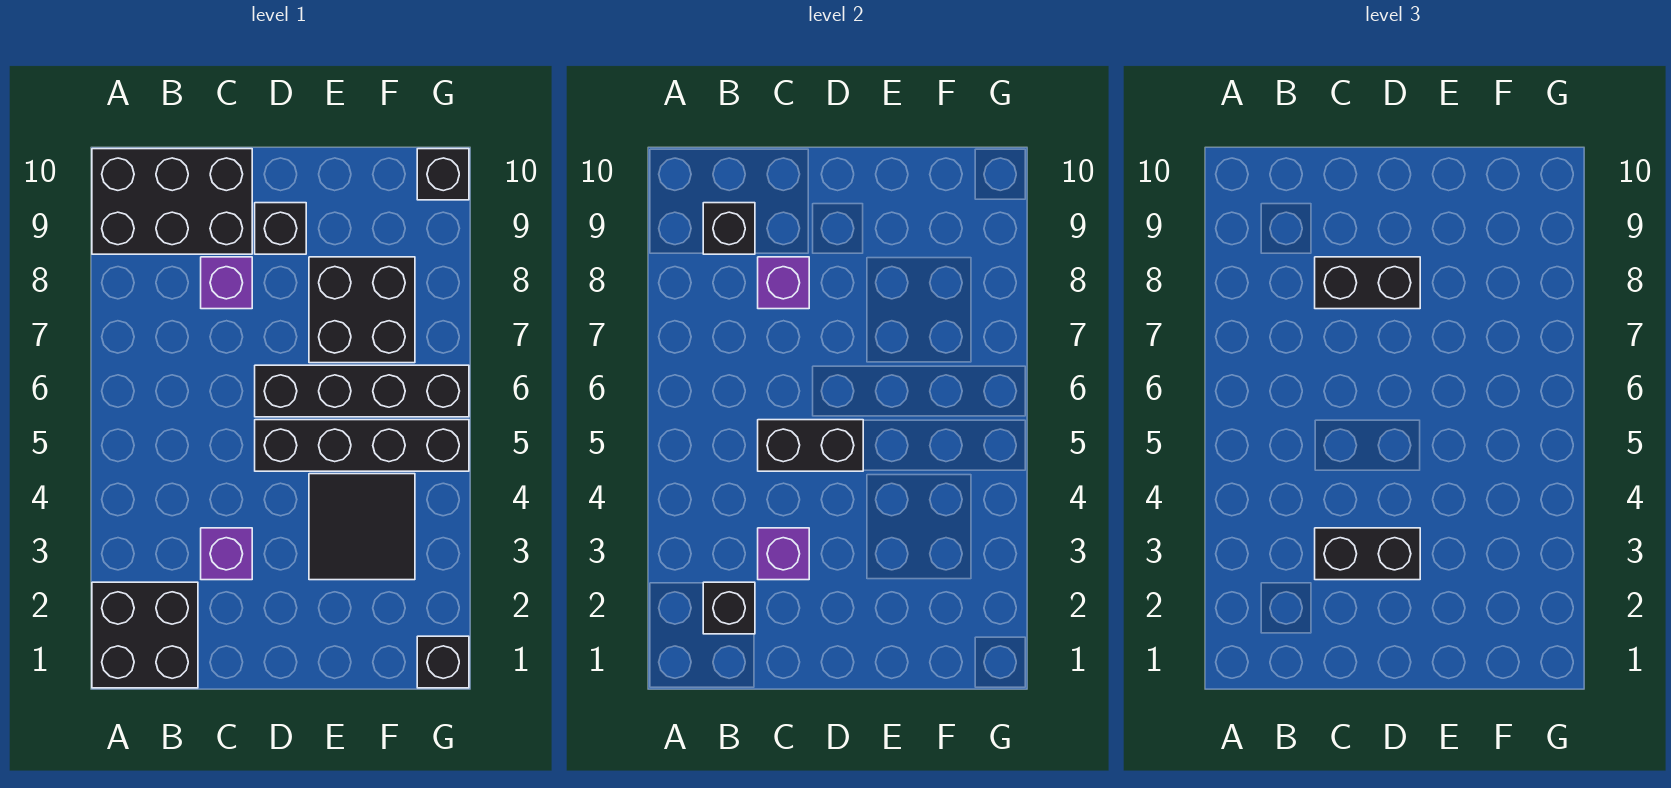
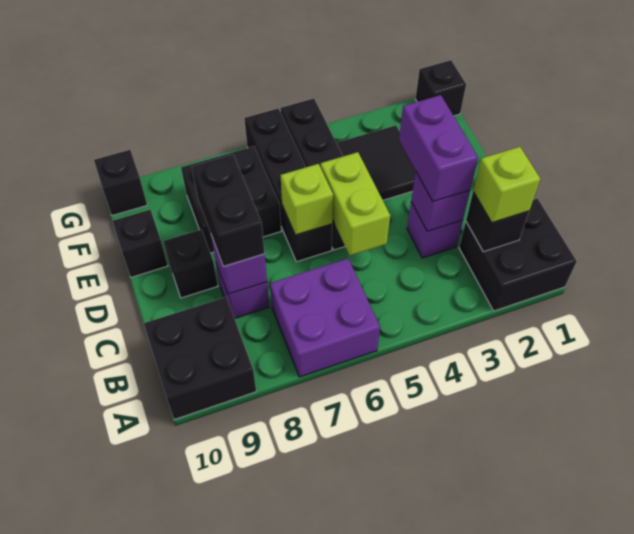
none -> purple brick A6:B7 level 1
black brick A9:C10 level 1 -> black brick A9:B10 level 1
none -> lime brick B2 level 3
black brick B9 level 2 -> black brick E10 level 1
black brick C3:D3 level 3 -> purple brick C3:D3 level 3
black brick C5:D5 level 2 -> lime brick C5:D5 level 2
none -> lime brick D6 level 2

